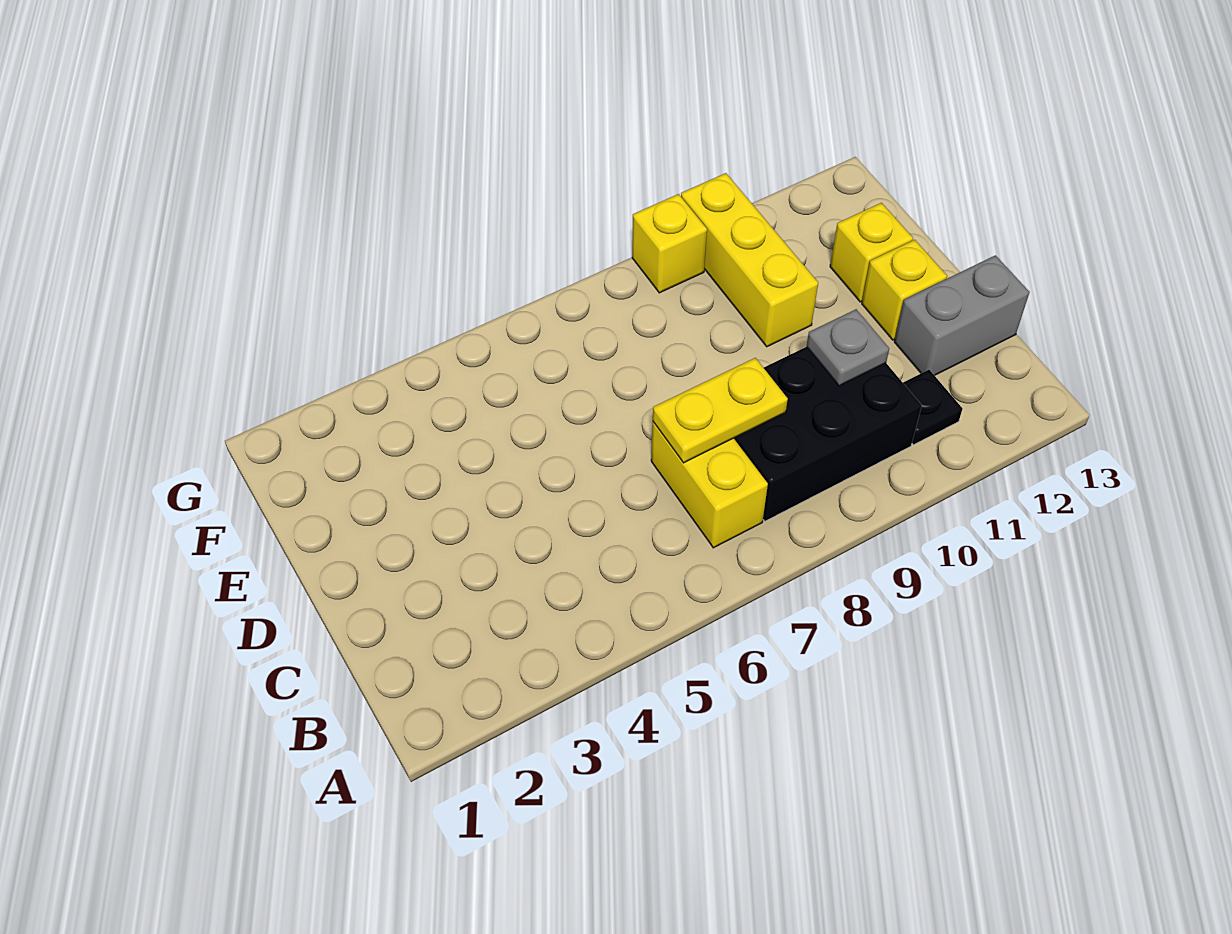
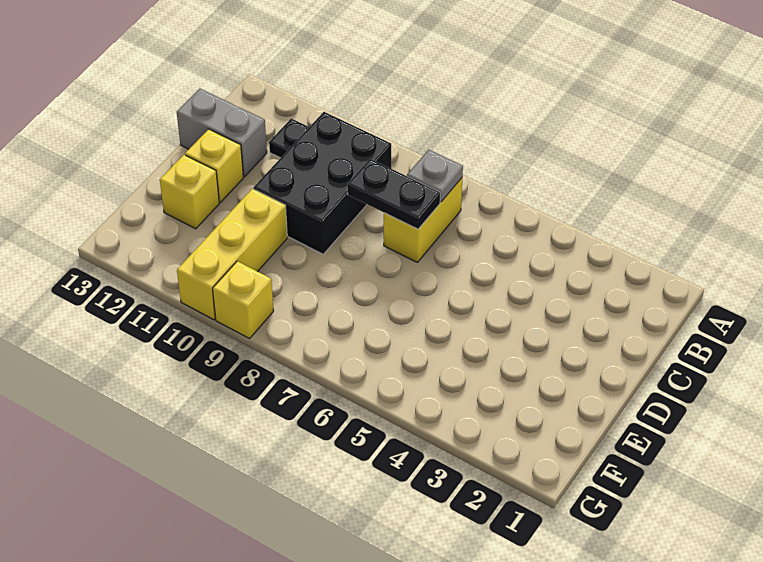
black brick B8:C10 level 1 -> black brick B9:D10 level 1
yellow plate C7:C8 level 2 -> black plate C7:C8 level 2
grey plate C10 level 2 -> grey plate B7 level 2

